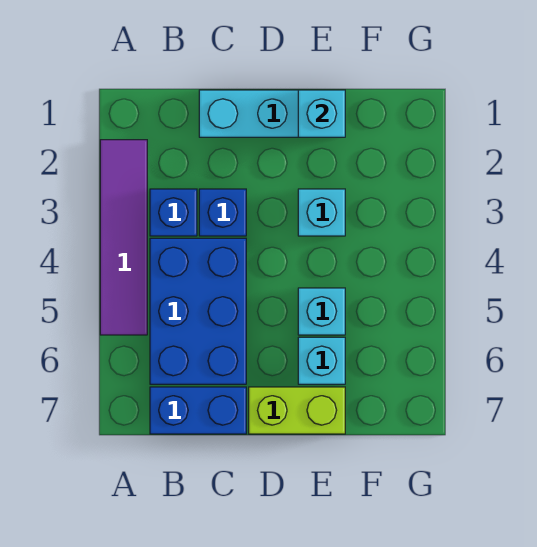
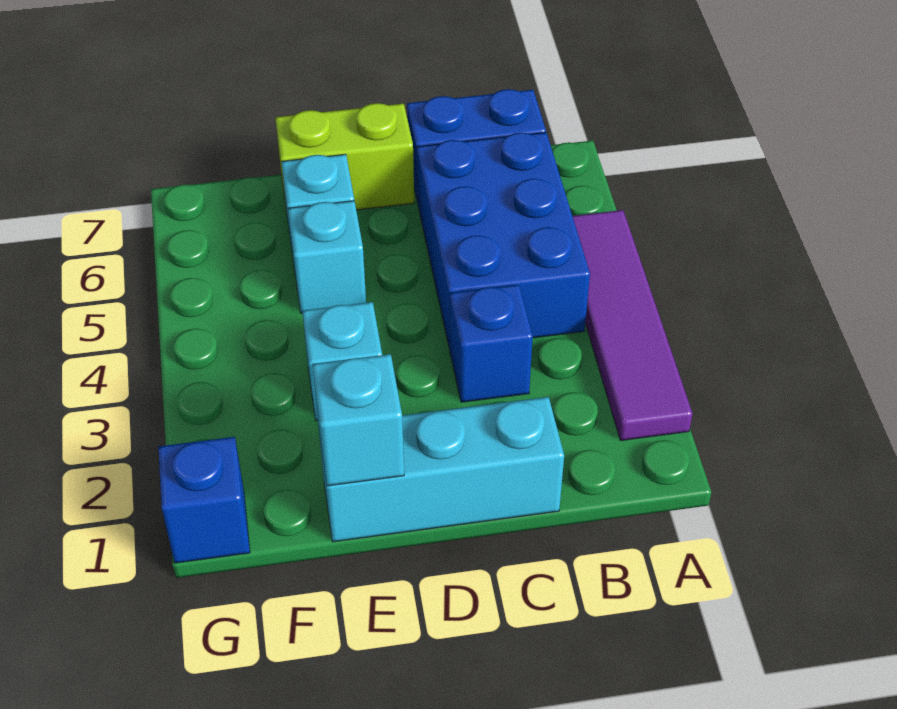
blue brick B3 level 1 -> blue brick G1 level 1

